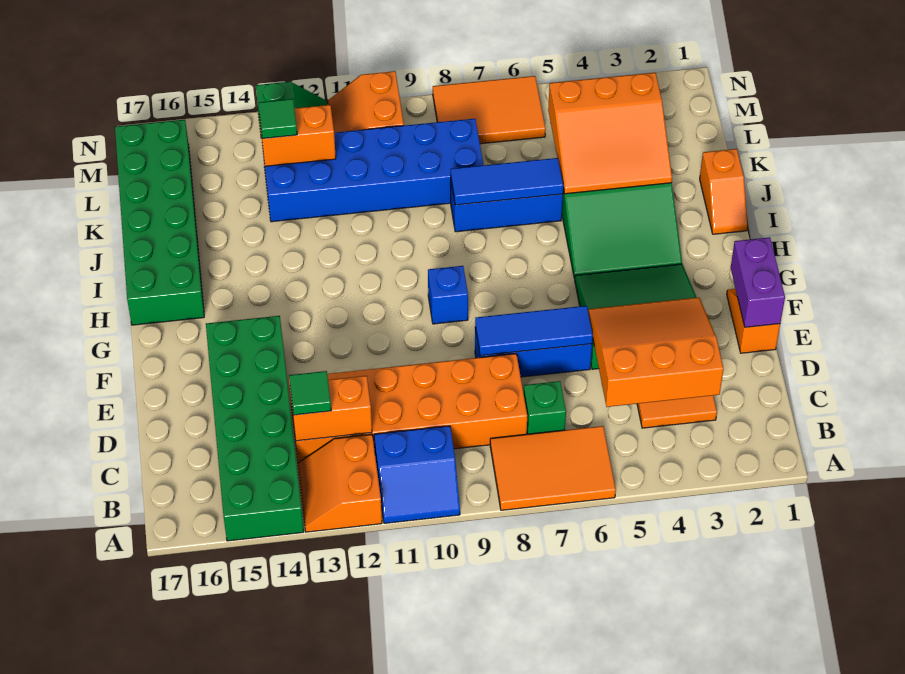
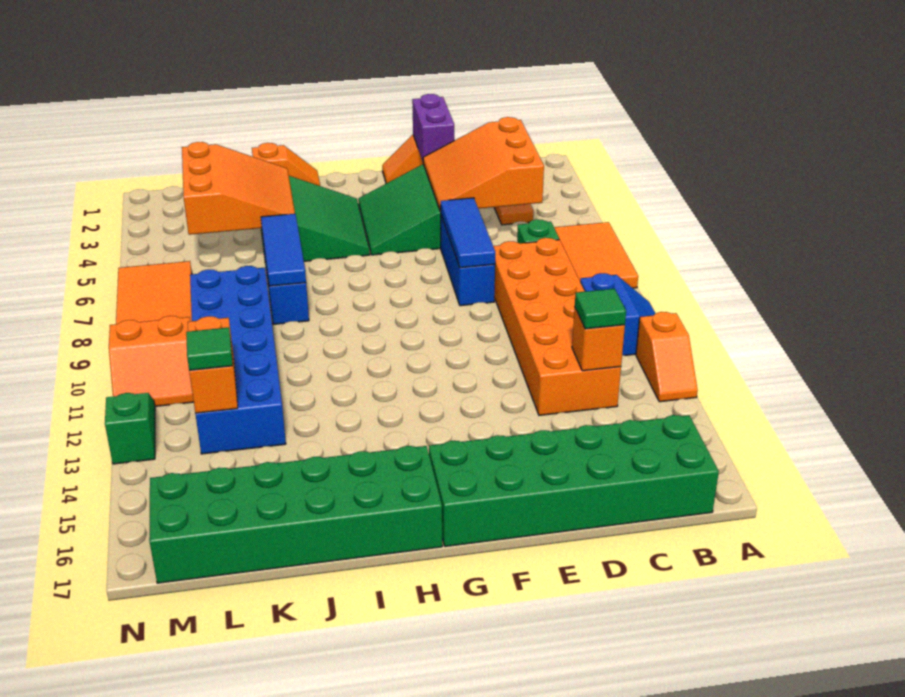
orange slope A12:B13 level 1 top 12 -> orange slope A12:A13 level 1 top 12
green brick A14:F15 level 1 -> green brick B16:G17 level 1
orange brick C12:C13 level 2 -> orange brick C13 level 2
purple brick E1:F1 level 2 -> purple brick E1:E2 level 2
blue brick G9 level 1 -> none

